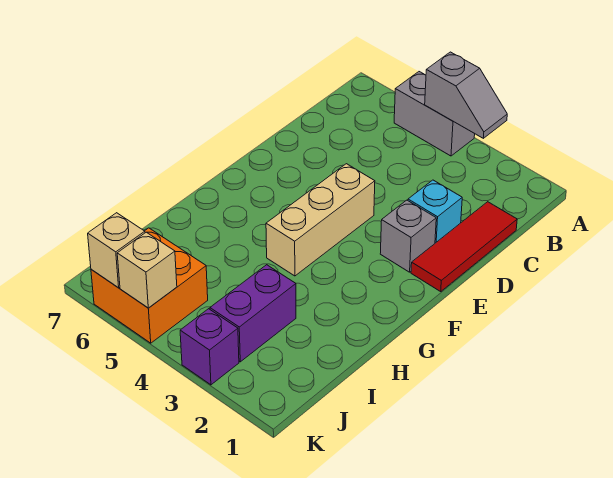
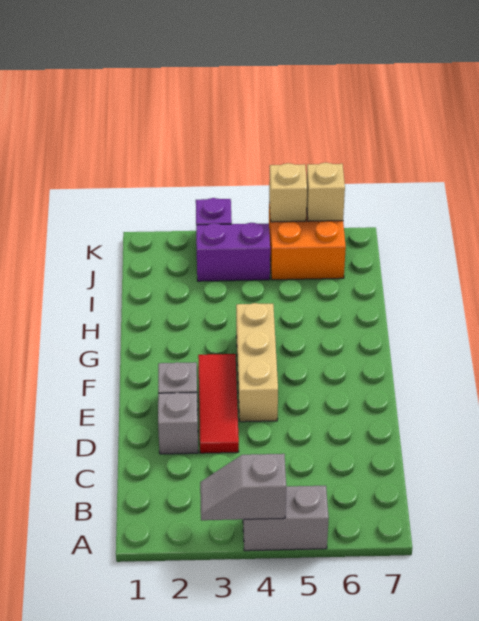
red tile C1:E1 level 1 -> red tile D3:F3 level 1
cyan brick D2 level 1 -> grey brick D2 level 1
purple brick I3:J3 level 1 -> purple brick J3:J4 level 1

